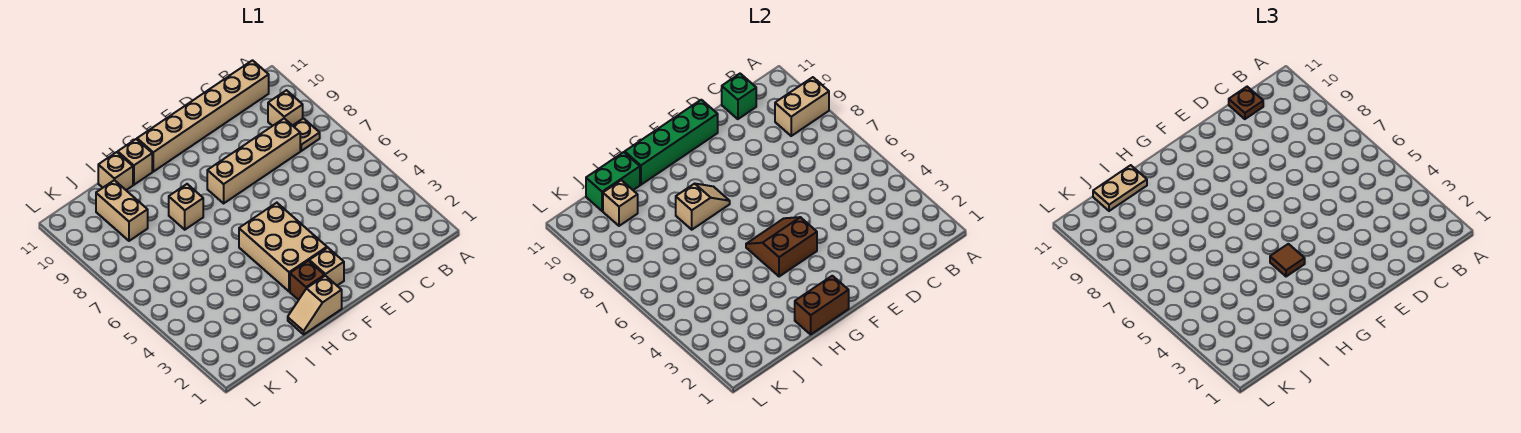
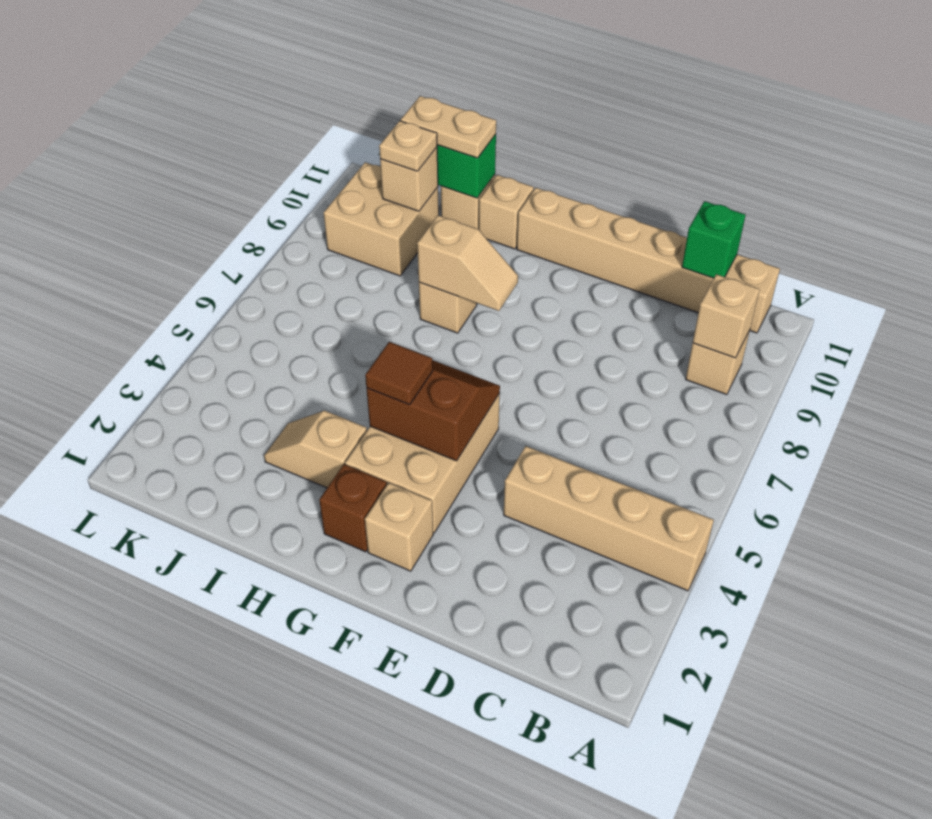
tan brick A9:B9 level 2 -> tan brick B9 level 2
tan plate B8 level 1 -> tan plate J10 level 3
tan brick C8:F8 level 1 -> tan brick A4:D4 level 1
brown plate C11 level 3 -> none
green brick E11:H11 level 2 -> none
tan slope G1:H1 level 1 top G -> tan slope H3:I3 level 1 top H
brown brick G1:H1 level 2 -> none
tan brick J9:J10 level 1 -> tan brick J9:K10 level 1

